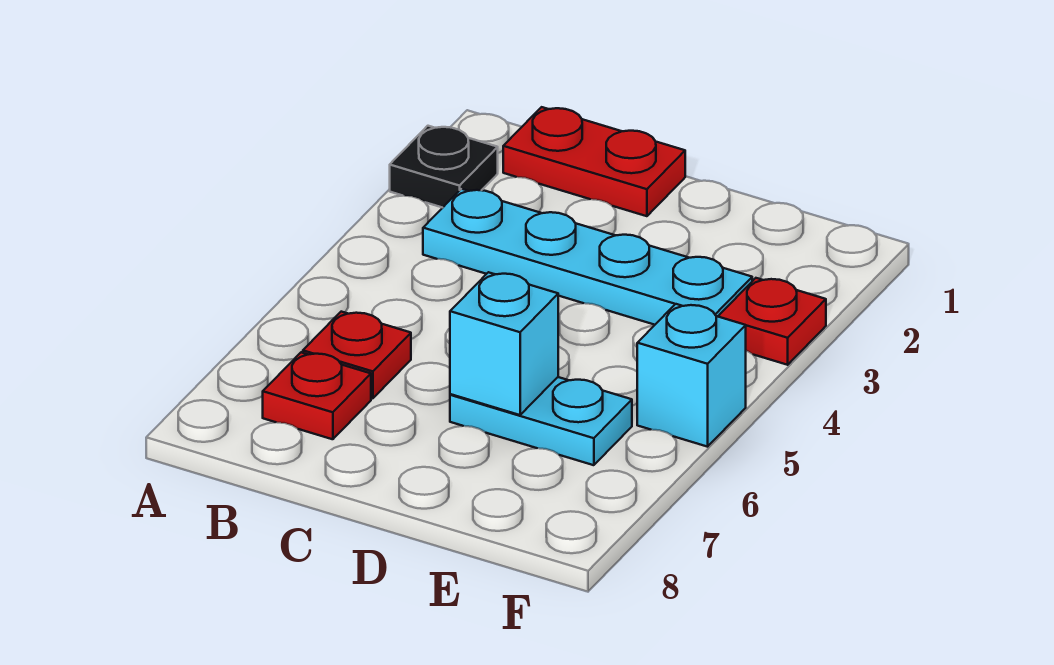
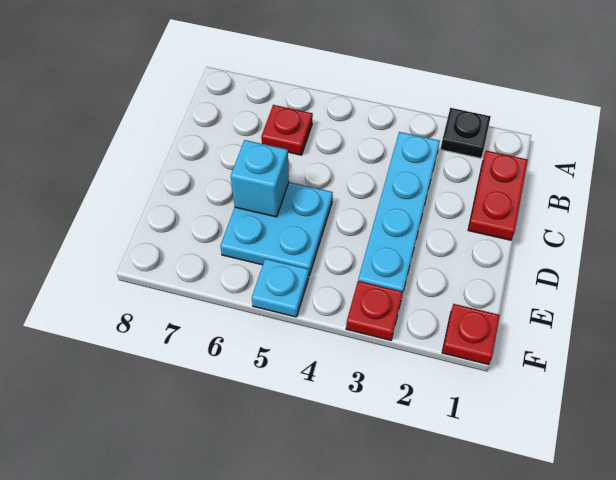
red plate B7 level 1 -> red plate F1 level 1
cyan plate D6:E6 level 1 -> cyan plate D5:E6 level 1
cyan brick F5 level 1 -> cyan plate F5 level 1

